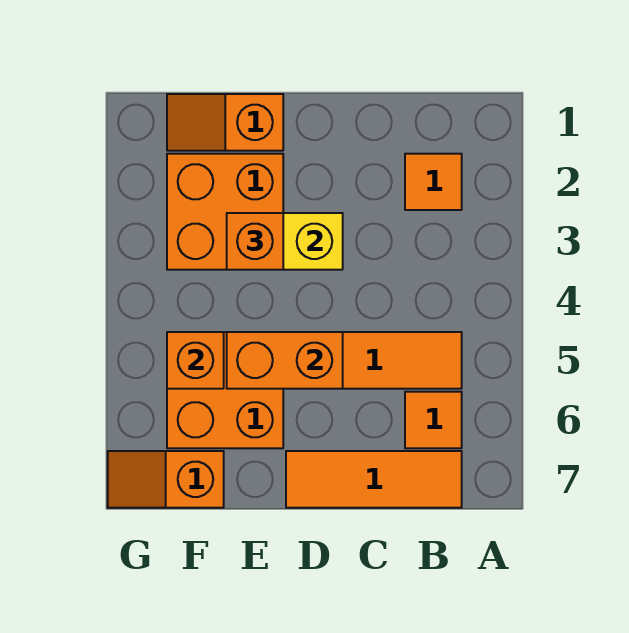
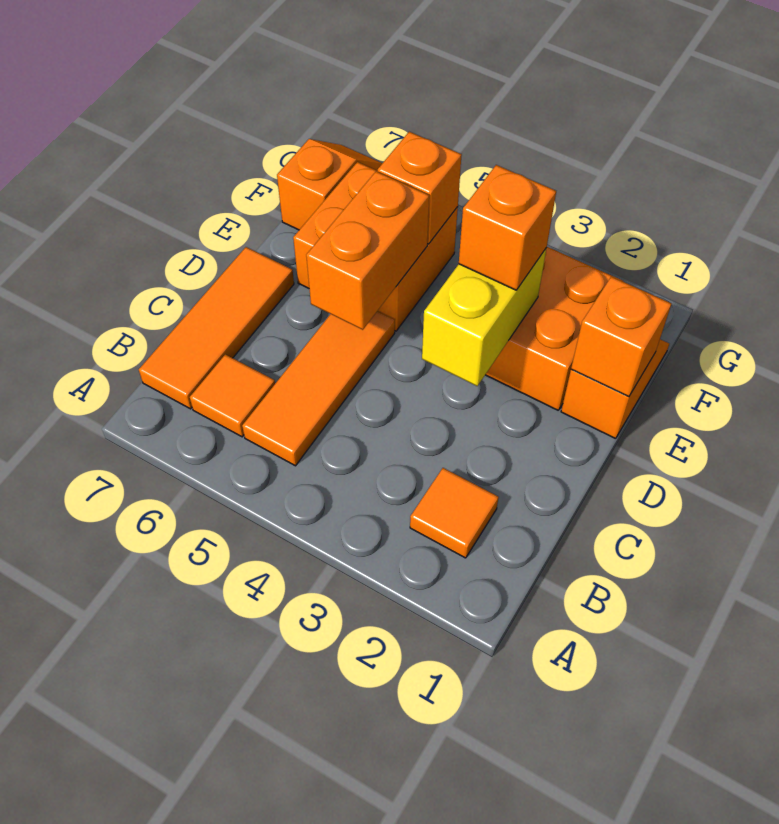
none -> orange brick E1 level 2

